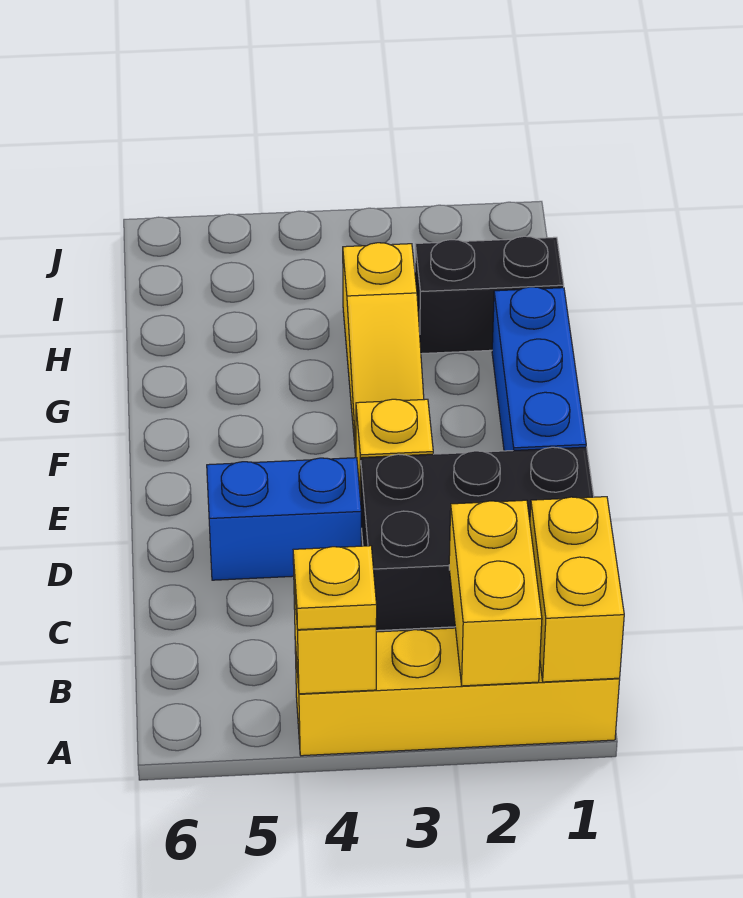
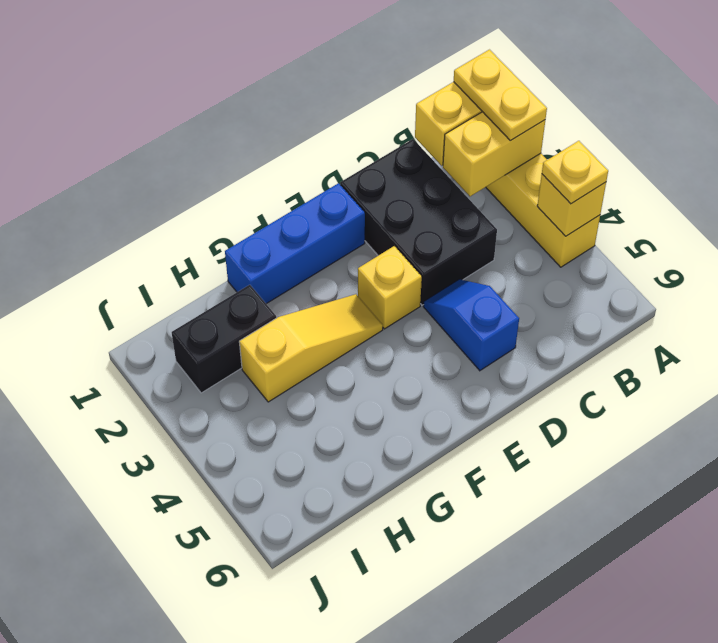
none -> yellow plate A1:A2 level 3
blue brick D4:D5 level 1 -> blue slope D4:D5 level 1 top 5
black brick H1:H2 level 1 -> black brick H2:I2 level 1

